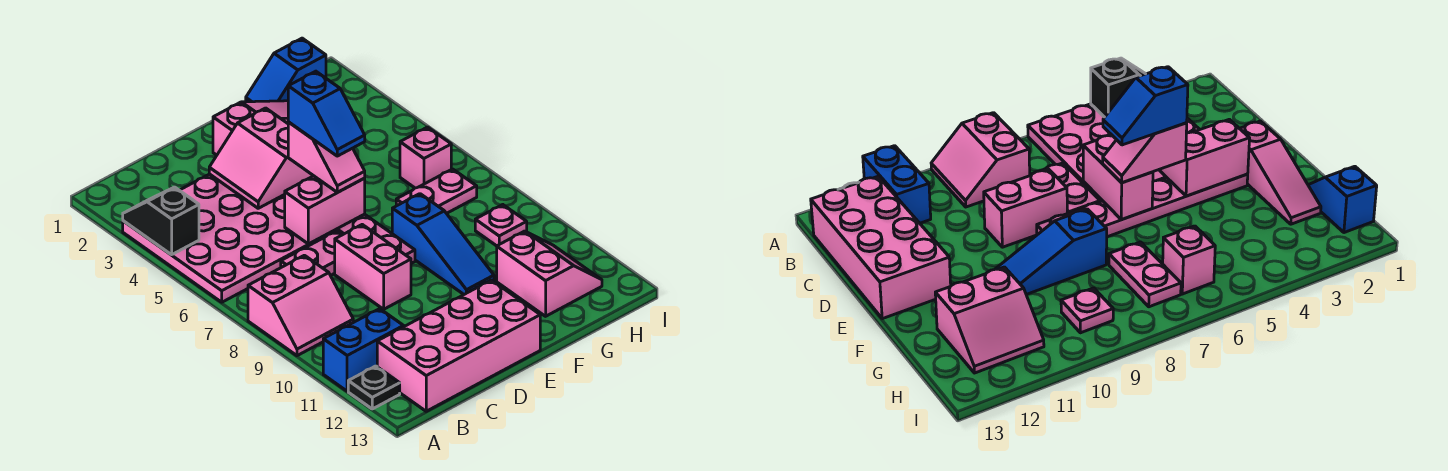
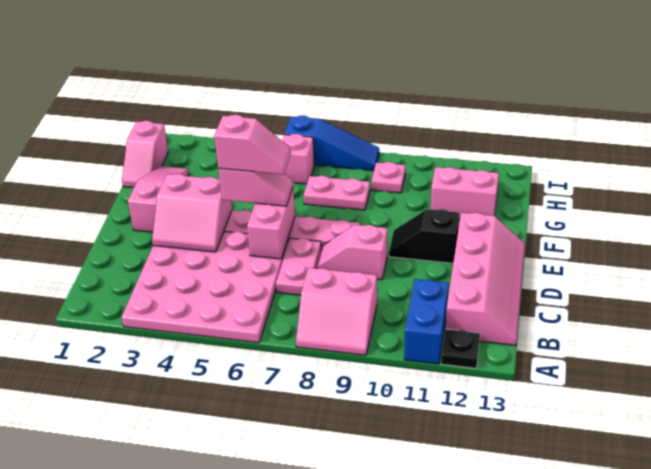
black slope A3:A4 level 2 top 4 -> black slope E10:E11 level 1 top 11
pink slope A8:B9 level 1 top 8 -> pink slope A8:B9 level 1 top B
pink brick B12:E13 level 1 -> pink slope B12:E13 level 1 top 12
pink brick D8:D9 level 1 -> pink slope D8:D9 level 1 top 9
blue slope E5:E6 level 4 top 5 -> pink slope E5:E6 level 4 top 5
blue slope F8:F10 level 1 top 8 -> blue slope I6:I8 level 1 top 6
blue slope G1:H1 level 1 top H -> pink slope G1:H1 level 1 top H
pink plate G7:H7 level 1 -> pink plate G7:G8 level 1

